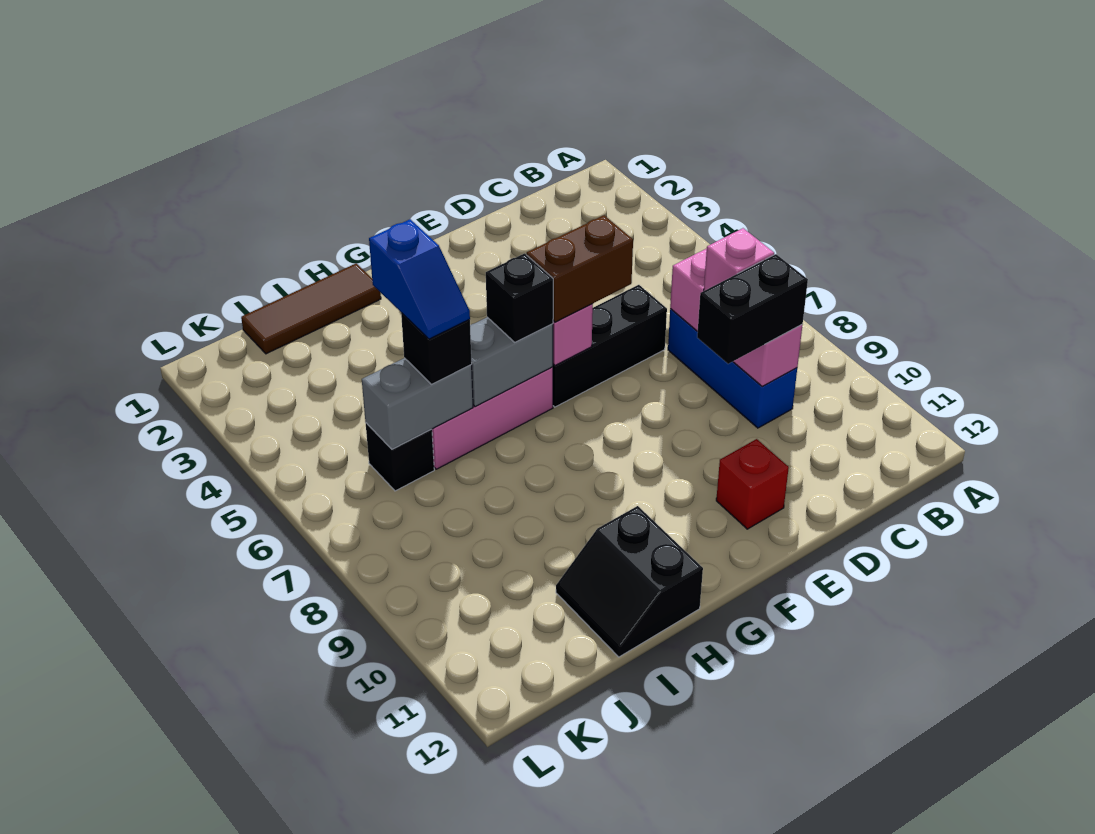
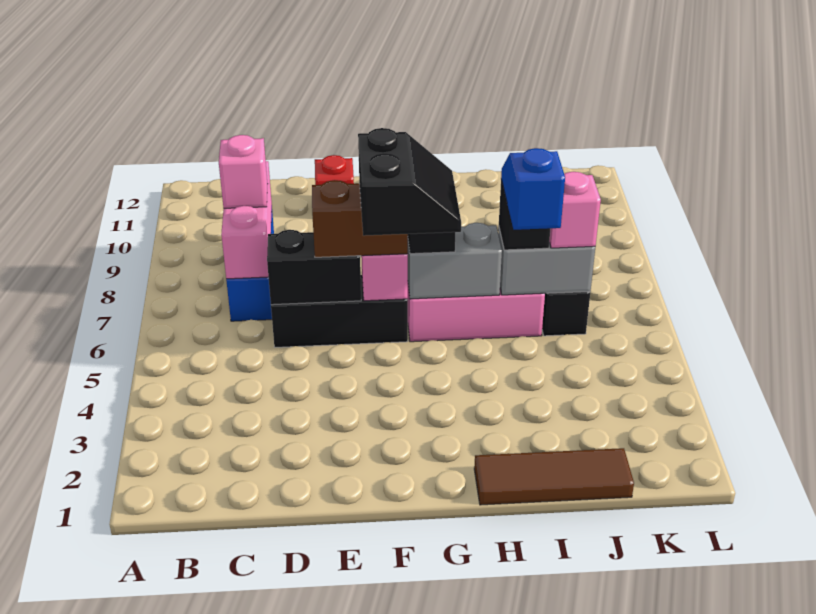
black brick C9:D9 level 3 -> black brick D6:E6 level 2
black slope H11:I12 level 1 top H -> black slope F5:G6 level 4 top F
none -> pink brick J6 level 3

